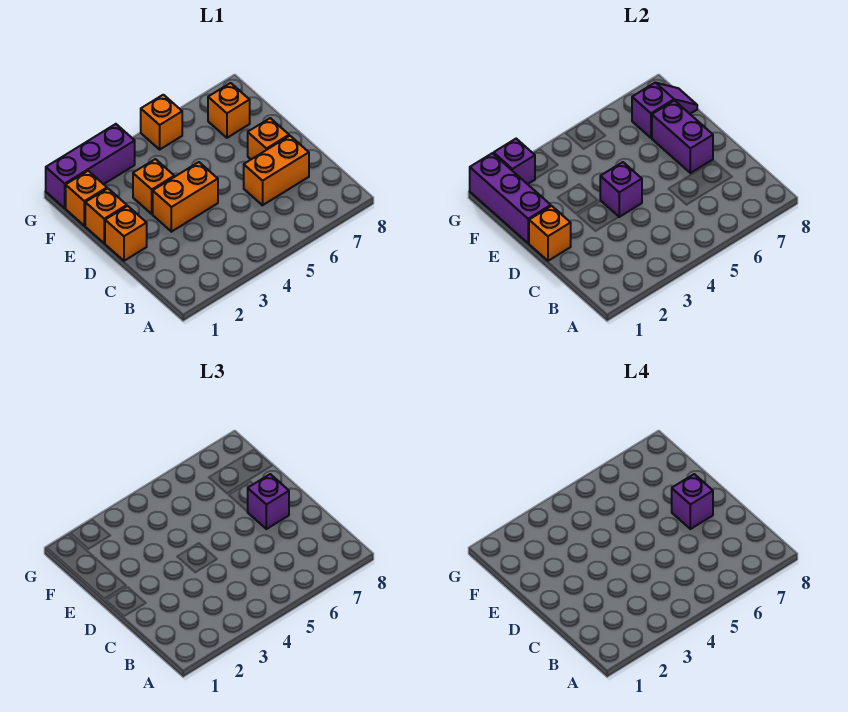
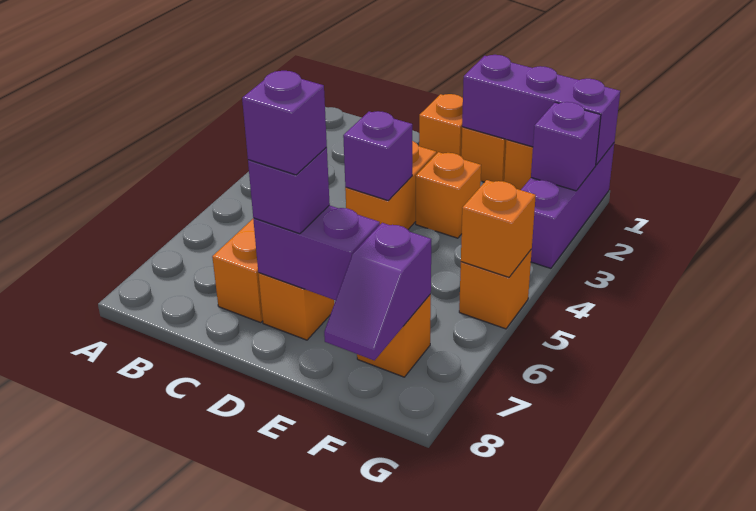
orange brick D1 level 2 -> orange brick G5 level 2

